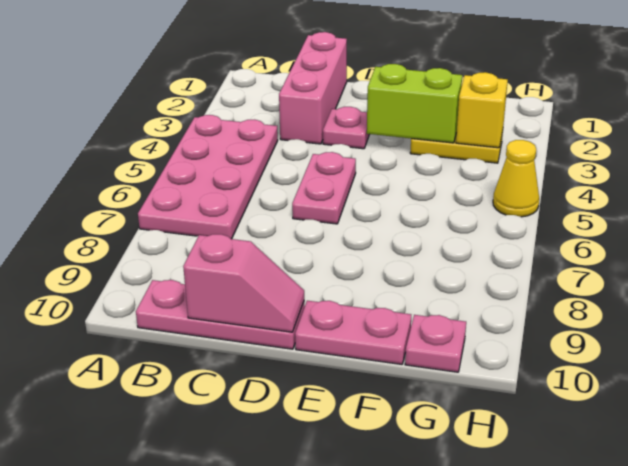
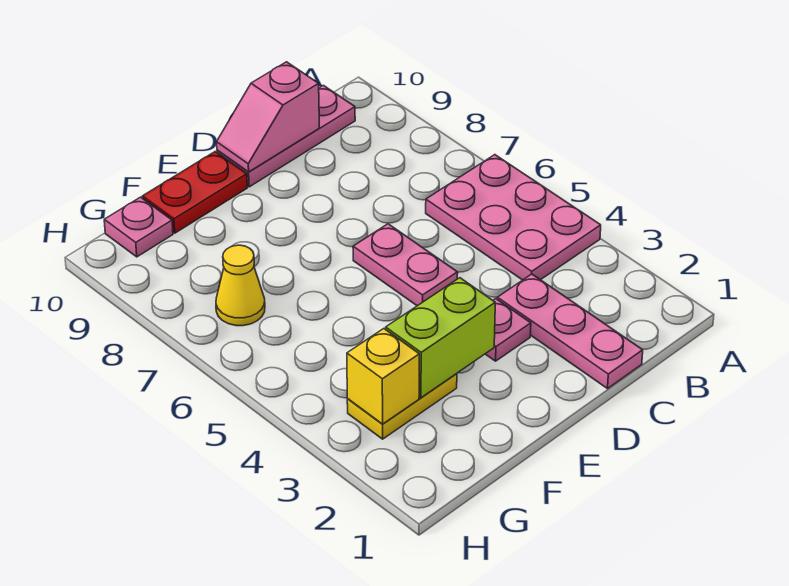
pink plate A4:B7 level 1 -> pink plate A4:B6 level 1
pink brick C1:C3 level 1 -> pink plate C1:C3 level 1
pink plate E10:F10 level 1 -> red plate E10:F10 level 1
yellow cone H5 level 1 -> yellow cone G7 level 1

